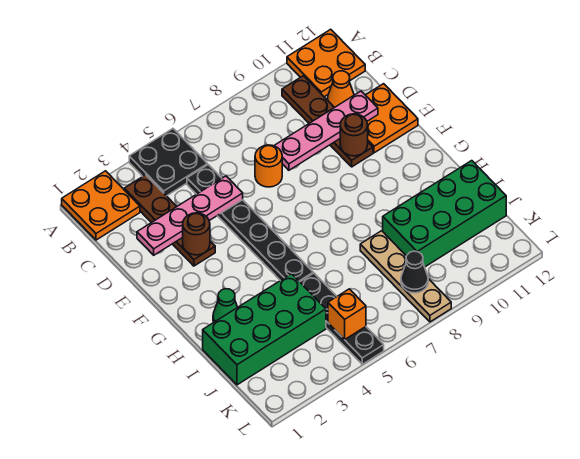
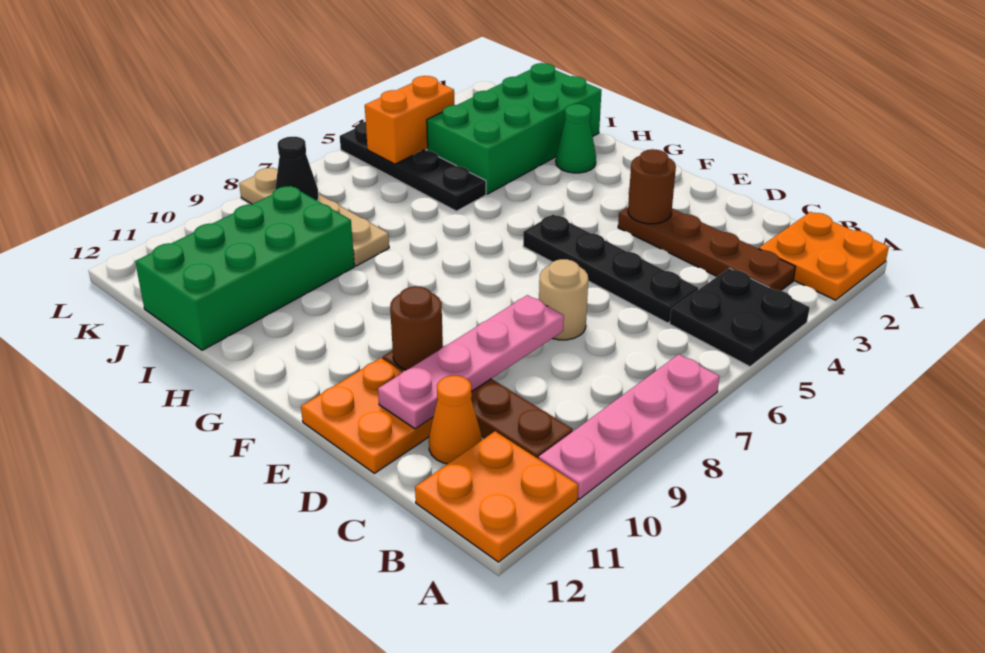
black plate C5:H5 level 1 -> black plate C5:F5 level 1
pink plate D2:D5 level 2 -> pink plate A7:A10 level 1
orange round brick D7 level 1 -> tan round brick D7 level 1
orange brick K5 level 2 -> orange brick K4:K5 level 2

